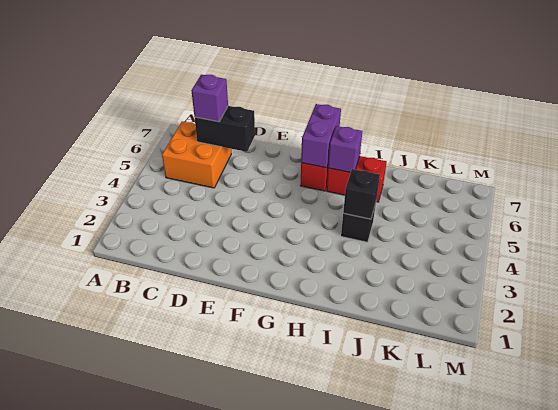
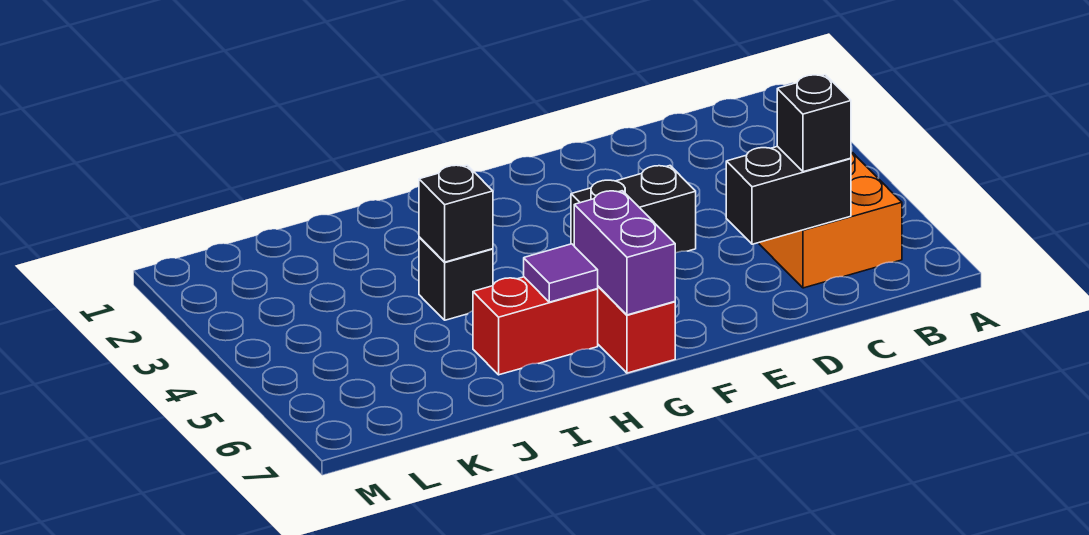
purple brick C6 level 3 -> black brick C6 level 3
none -> black brick E4:F4 level 1
purple brick H6 level 2 -> purple tile H6 level 2

